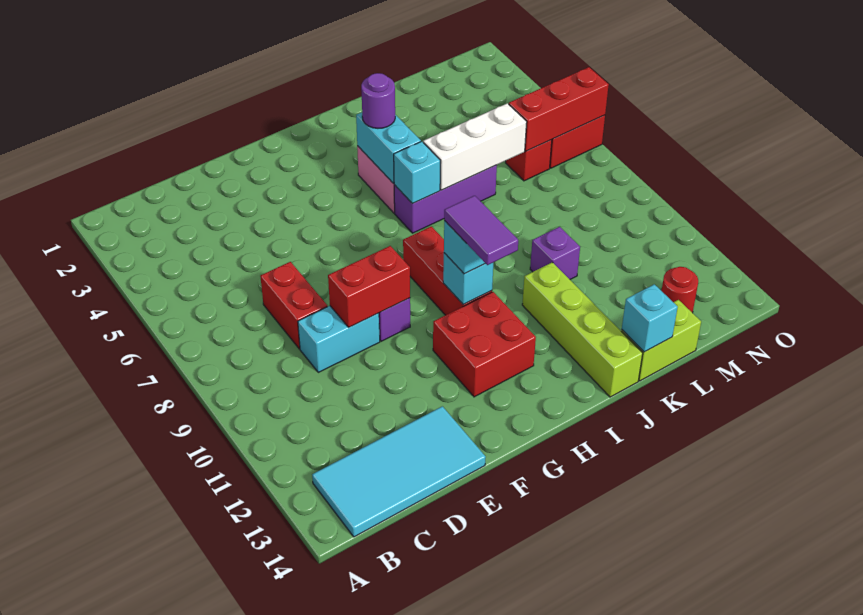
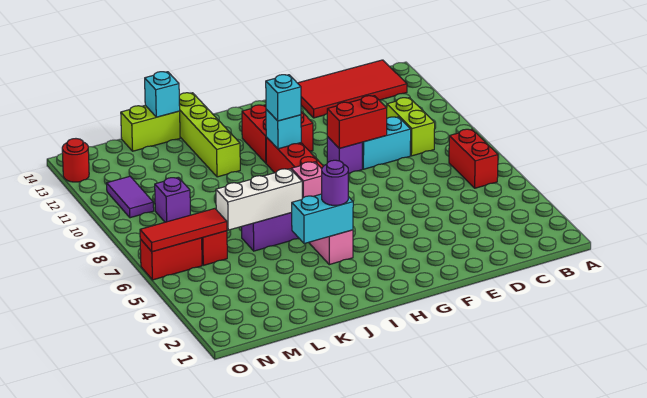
cyan tile B13:E14 level 1 -> red tile B13:E14 level 1
none -> lime brick C9:C10 level 1
red brick D7:D8 level 1 -> red brick B6:B7 level 1
purple tile H10:H11 level 4 -> purple tile N10:N11 level 1
cyan brick I4:I5 level 2 -> cyan brick I4:J4 level 2
cyan brick I6 level 2 -> pink brick I6 level 2
purple brick K10 level 1 -> purple brick M9 level 1
red brick M6:O6 level 2 -> red tile M6:O6 level 2
red round brick M13 level 1 -> red round brick O13 level 1

